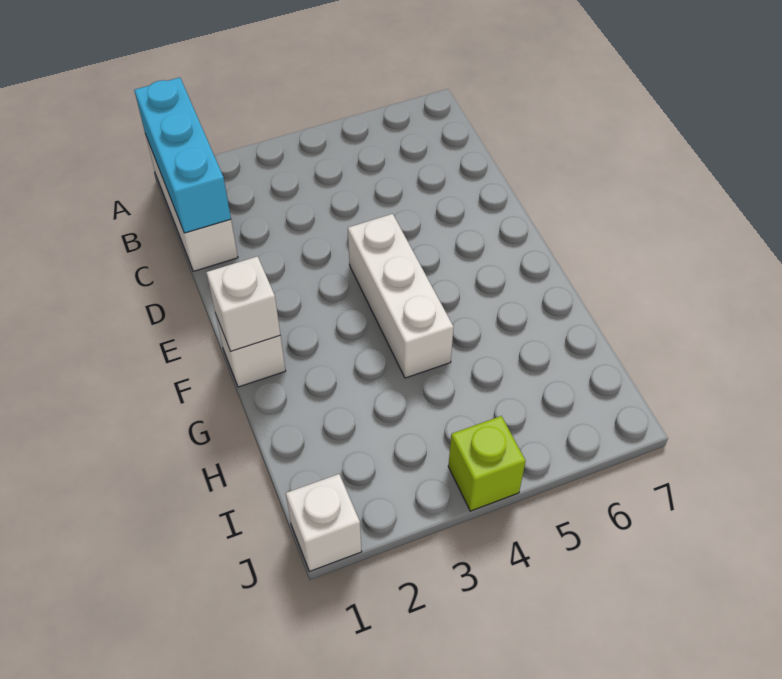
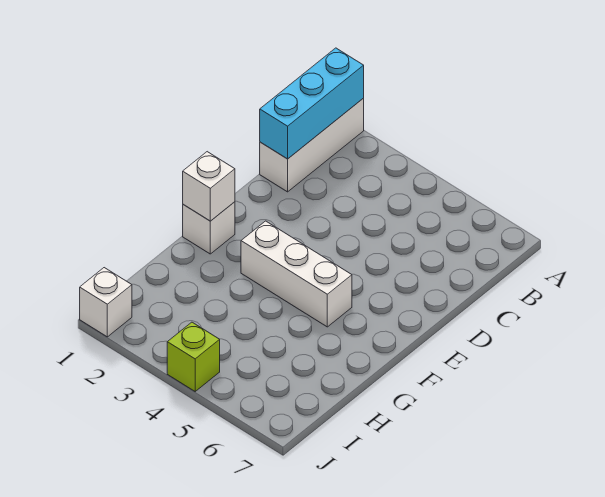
white brick E4:G4 level 1 -> white brick F3:F5 level 1

